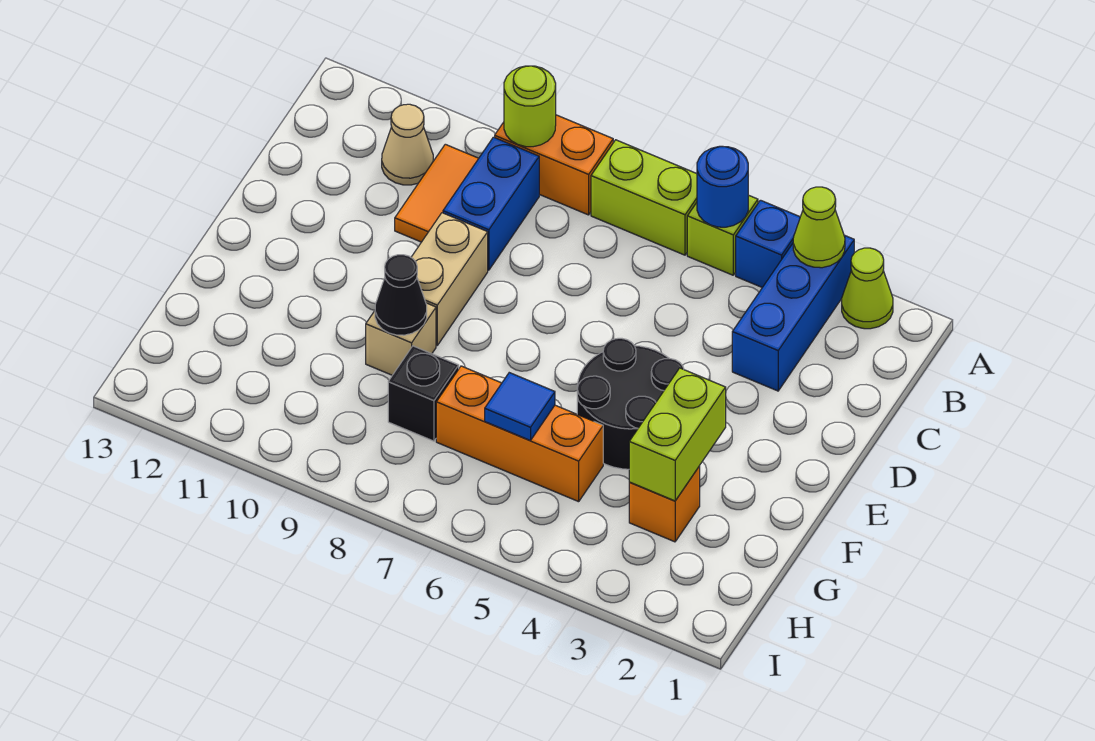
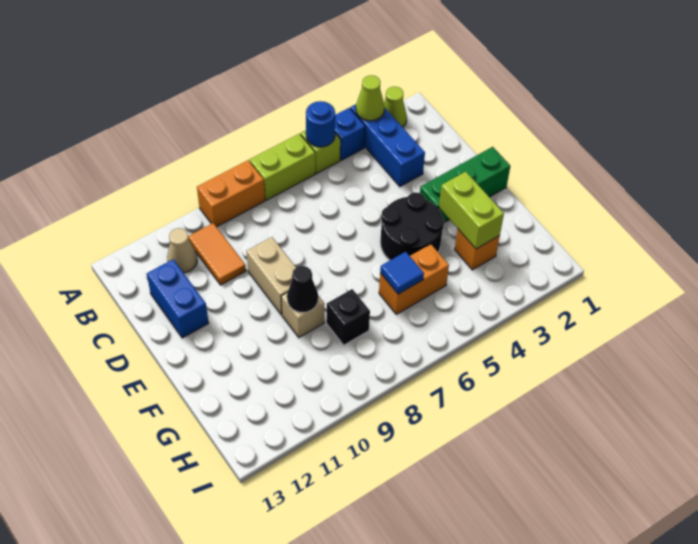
lime round brick A9 level 2 -> none
blue brick B9:C9 level 1 -> blue brick C12:D12 level 1
none -> green brick E1:E3 level 1
orange brick G5:G7 level 1 -> orange brick G5:G6 level 1

